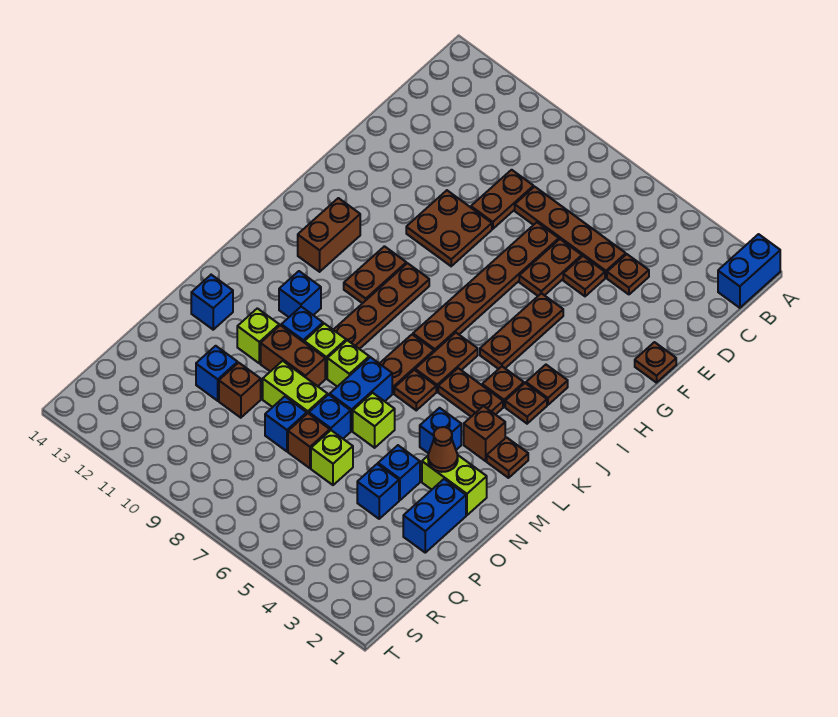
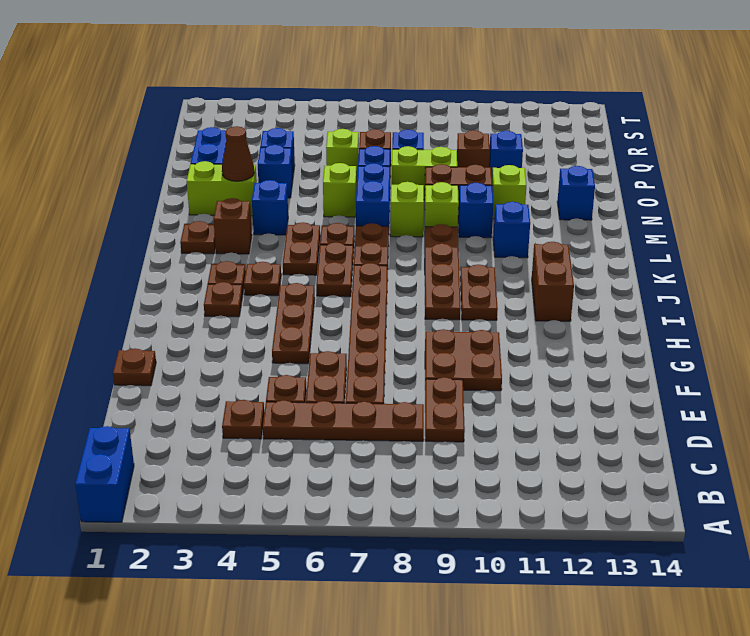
brown plate K4:K5 level 1 -> brown plate K5:L5 level 1

